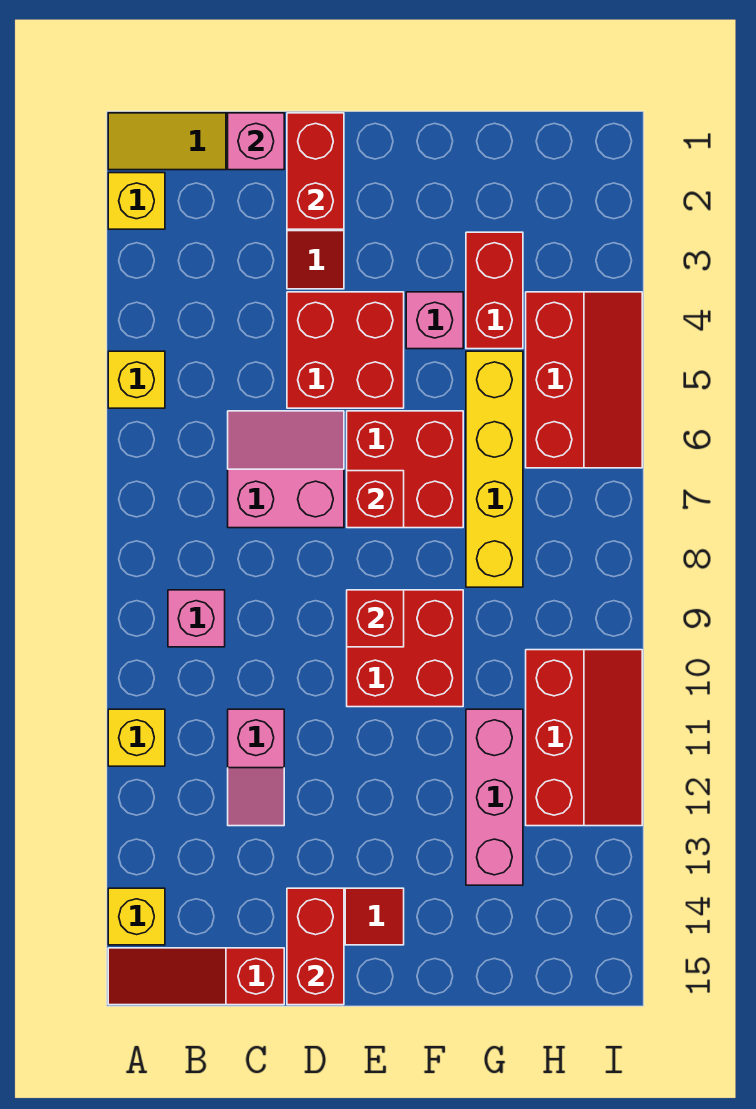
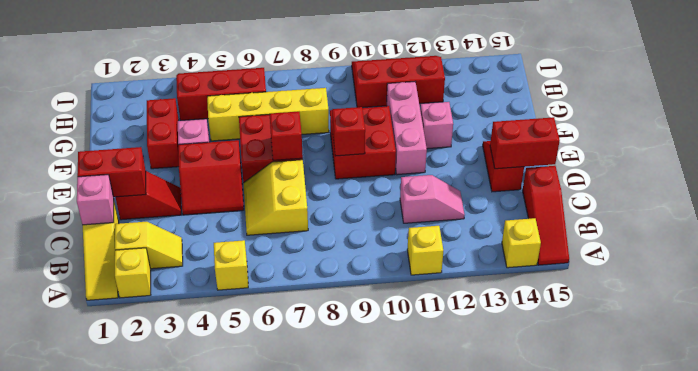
none -> yellow slope B2:B3 level 1 top 2
pink brick B9 level 1 -> pink brick F12 level 1
pink slope C6:D7 level 1 top 7 -> yellow slope C6:D7 level 1 top 7
red brick D4:E5 level 1 -> red slope D4:E5 level 1 top E
red brick G3:G4 level 1 -> red brick F3:G3 level 1
pink brick G11:G13 level 1 -> pink brick E11:G11 level 1

